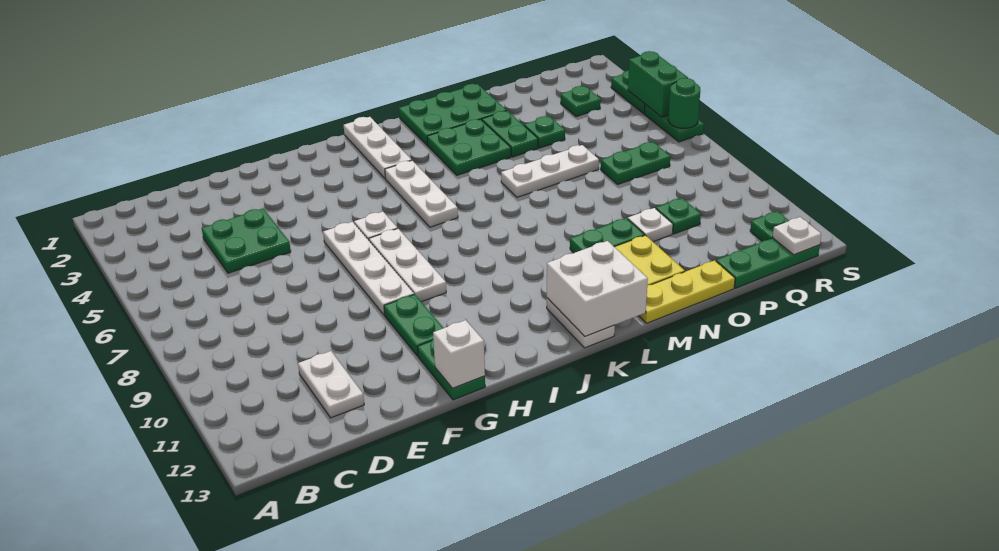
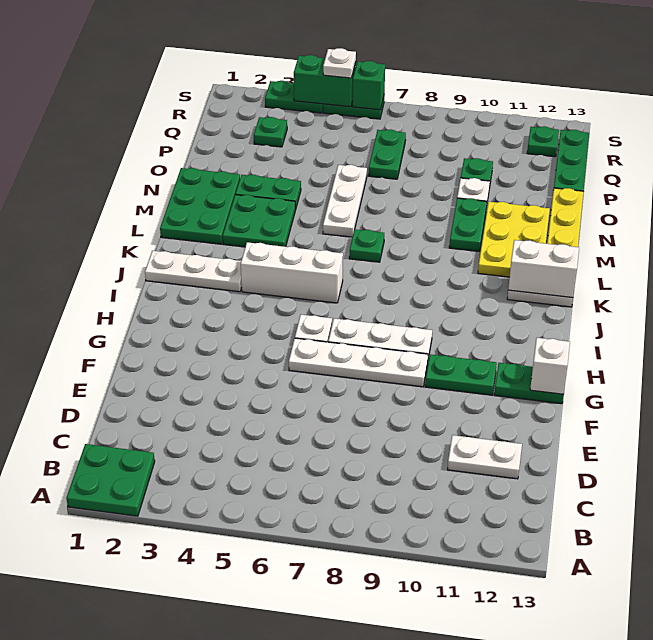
green plate D4:E5 level 1 -> green plate A1:B2 level 1
white plate J4:J6 level 1 -> white brick J4:J6 level 1
white brick K12:L13 level 2 -> white brick K12:K13 level 2
green plate O4 level 1 -> green plate L7 level 1
white plate R13 level 2 -> white plate S5 level 3
green round brick S6 level 2 -> green brick S6 level 2

